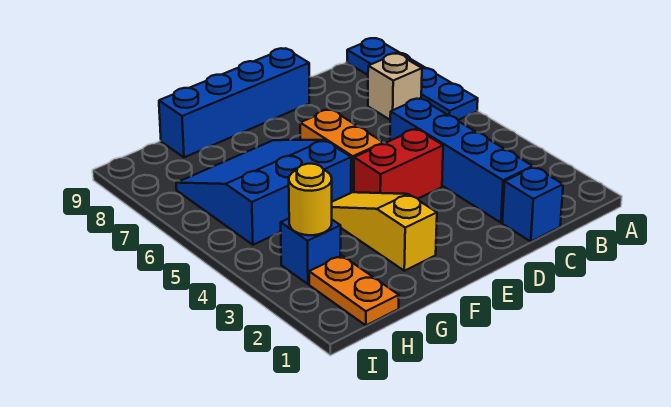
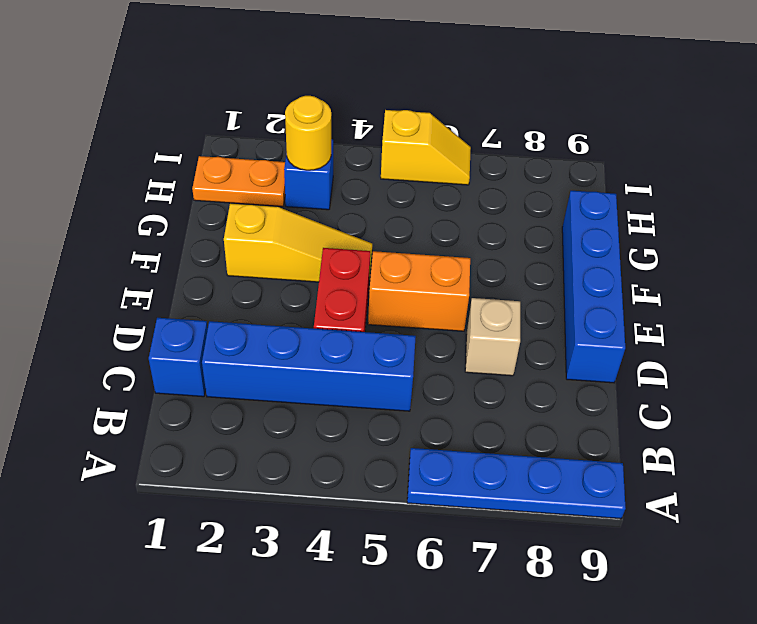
tan brick B7 level 1 -> tan brick D7 level 1
blue slope F5:H7 level 1 top 5 -> none
none -> yellow slope I5:I6 level 1 top 5

